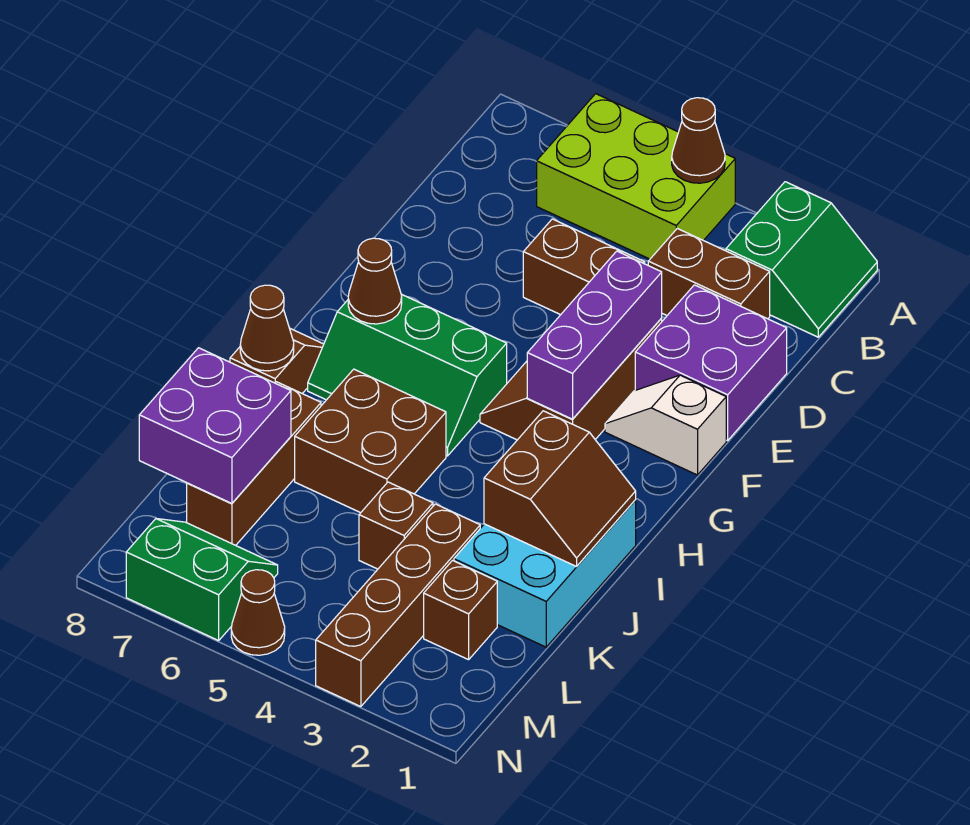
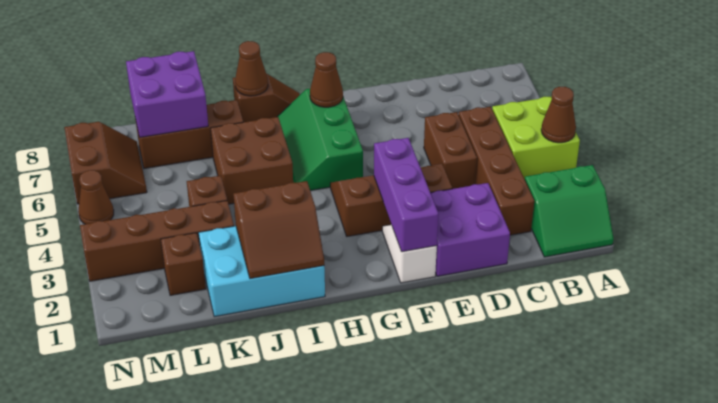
lime brick A4:B6 level 1 -> lime brick A4:B5 level 1
brown brick C2:C3 level 1 -> brown brick C2:C5 level 1
purple brick E3:G3 level 2 -> purple brick F1:F3 level 2
green slope M6:N7 level 1 top N -> brown slope M6:N7 level 1 top N

